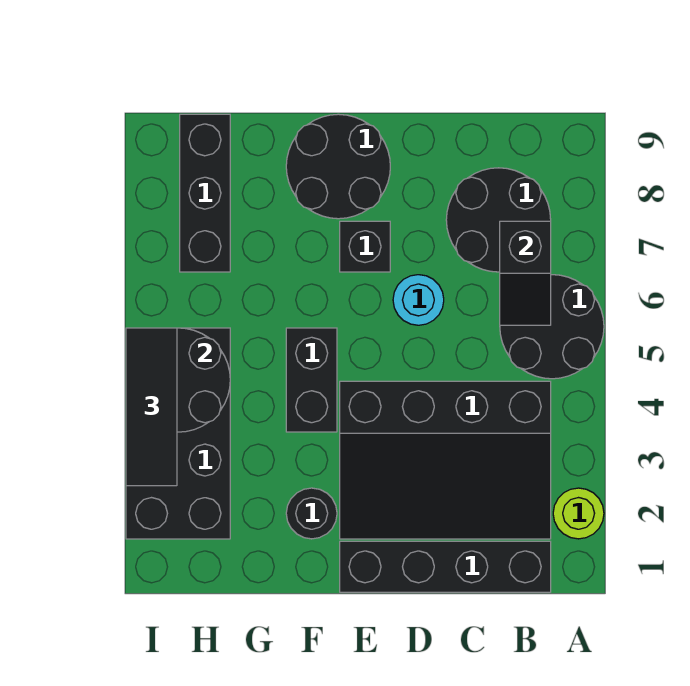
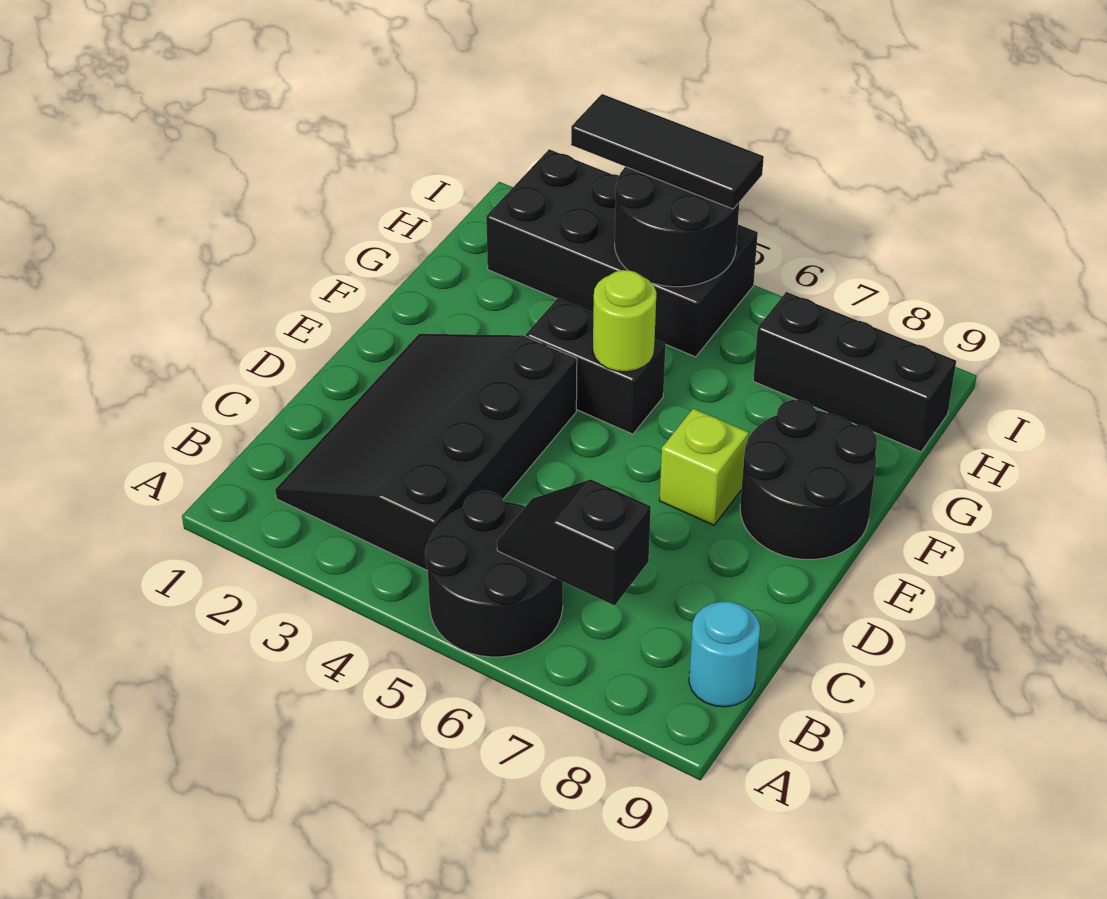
lime round brick A2 level 1 -> lime round brick F5 level 2
black brick B1:E1 level 1 -> none
black round brick B7:C8 level 1 -> none
cyan round brick D6 level 1 -> cyan round brick B9 level 1
black brick E7 level 1 -> lime brick E7 level 1
black round brick F2 level 1 -> none

